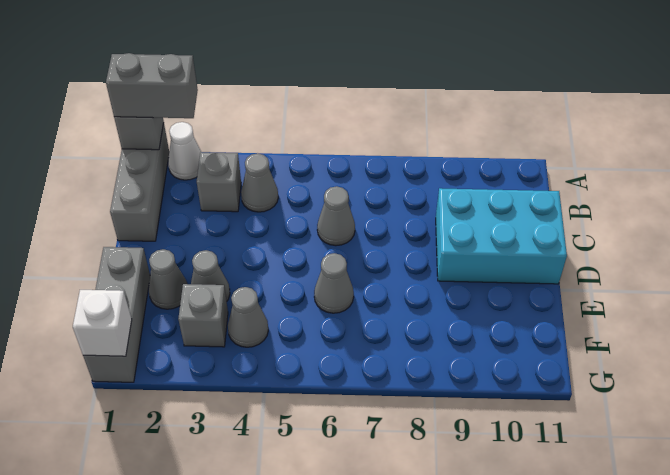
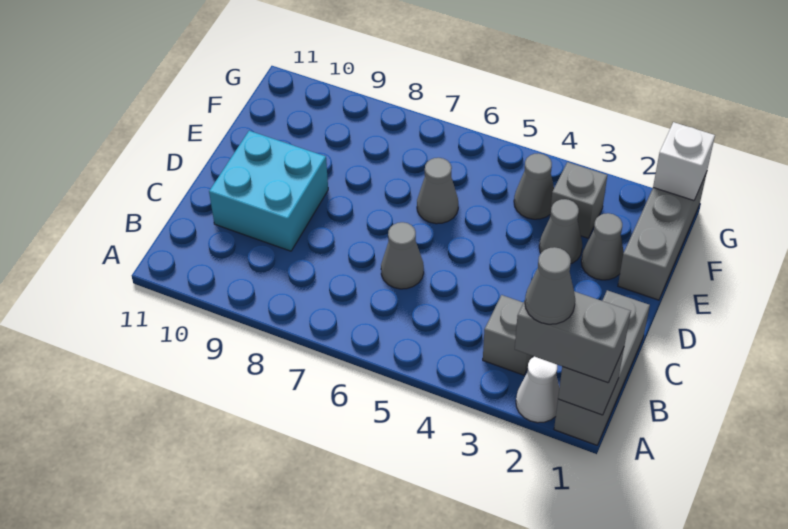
grey cone B4 level 1 -> grey cone A2 level 4
cyan brick C9:D11 level 1 -> cyan brick C9:D10 level 1

